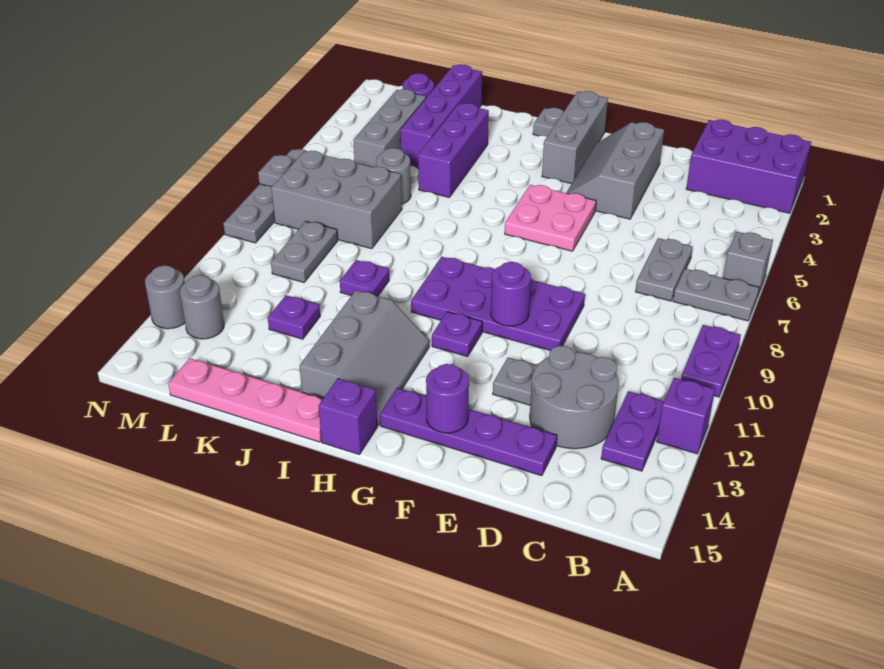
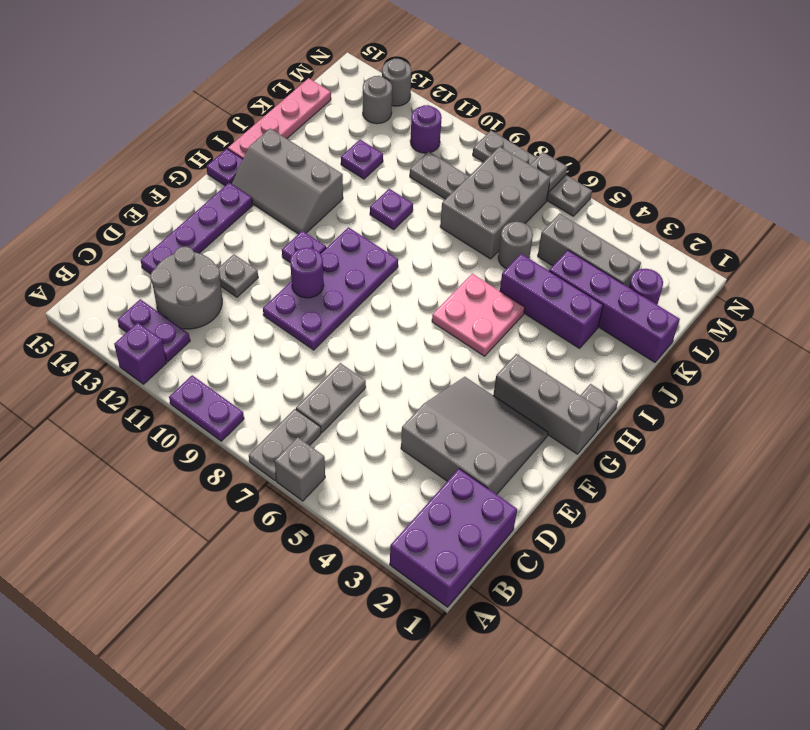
grey plate C6:C7 level 1 -> grey plate C7:D7 level 1
grey slope E2:F4 level 1 top E -> grey slope D2:F4 level 1 top D
pink plate F5:G6 level 1 -> pink plate H5:I6 level 1
purple round brick F14 level 2 -> purple round brick M11 level 1
purple brick H15 level 1 -> purple plate H15 level 1

